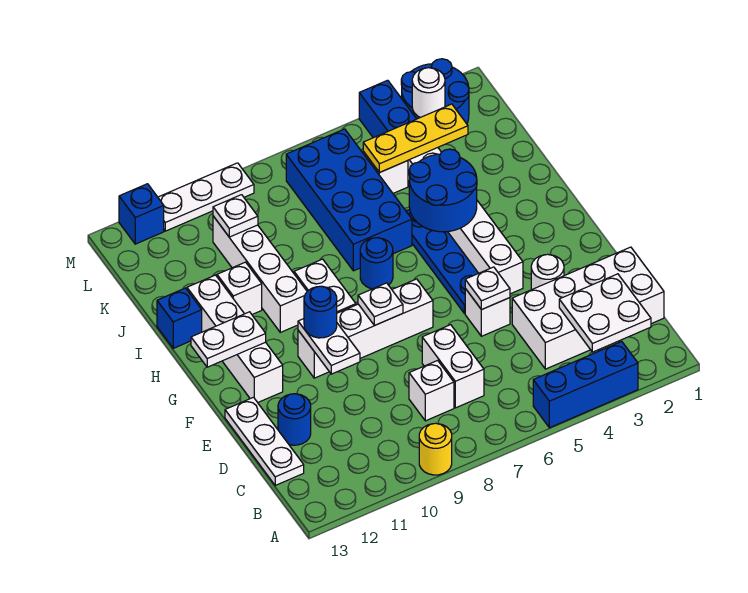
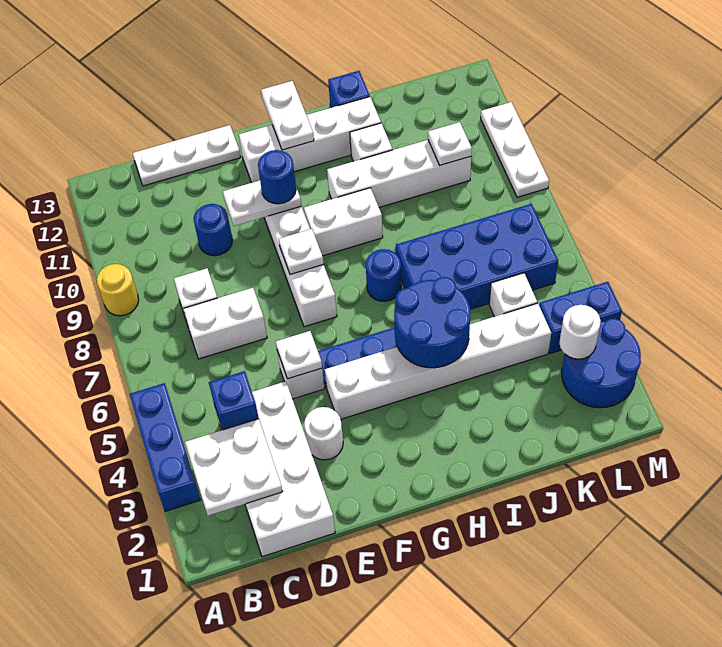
blue round brick D12 level 1 -> blue round brick D10 level 1
yellow plate K3:K5 level 2 -> none
blue brick M12 level 1 -> blue brick C4 level 2

